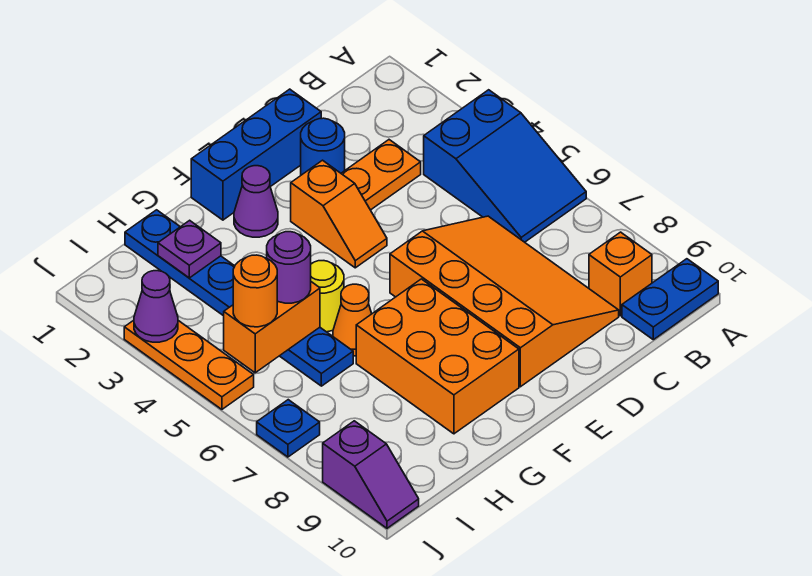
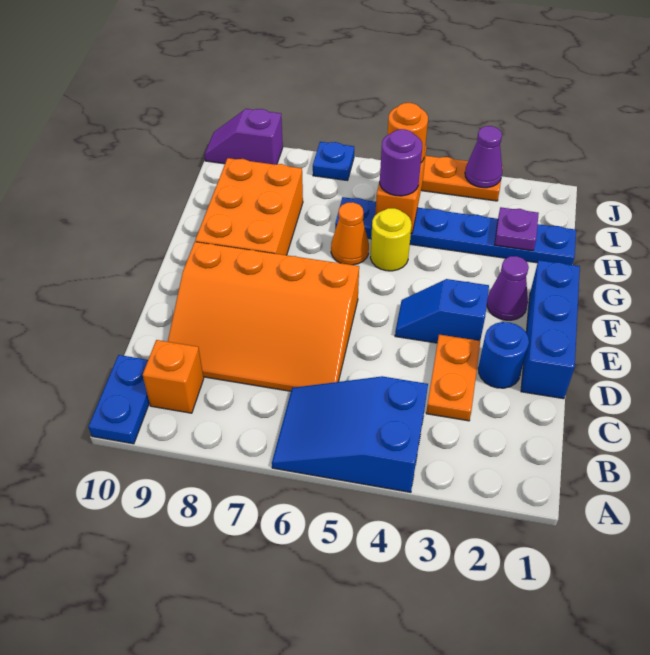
orange slope E3:E4 level 1 top 3 -> blue slope E3:E4 level 1 top 3
orange brick F7:G9 level 1 -> orange brick F8:H9 level 1

